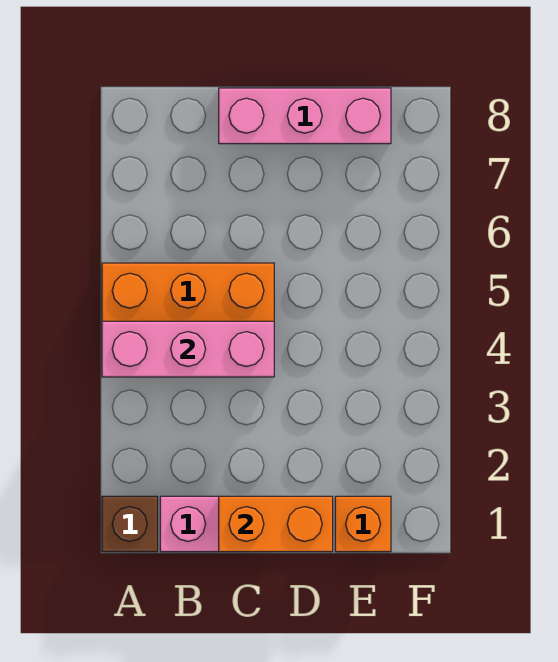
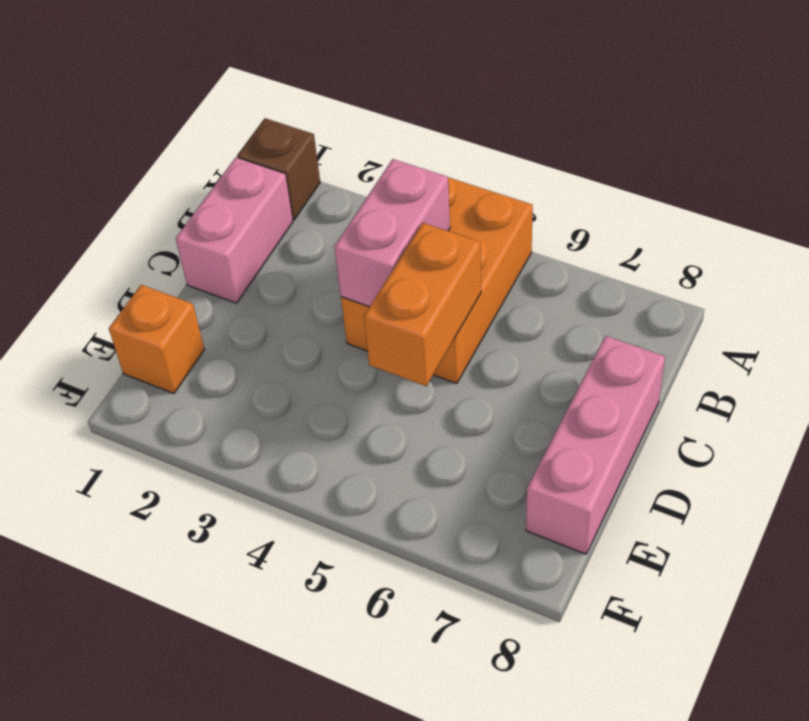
pink brick A4:C4 level 2 -> pink brick B4:C4 level 2
orange brick C1:D1 level 2 -> orange brick C5:D5 level 2

